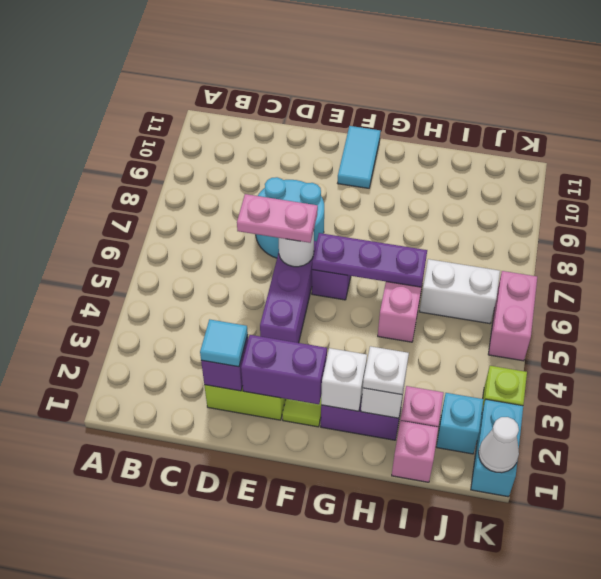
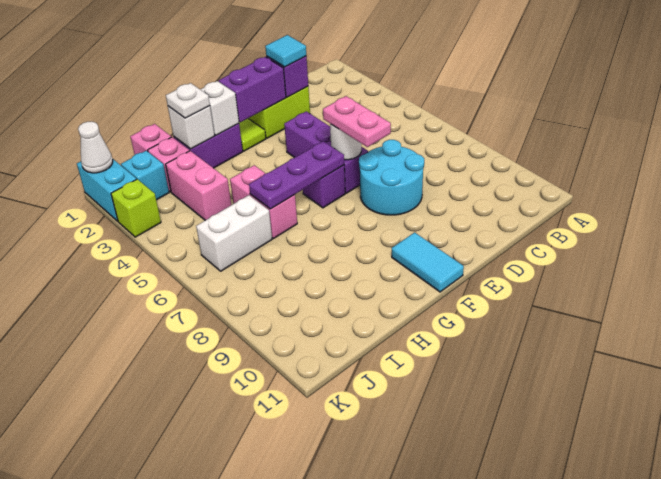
pink plate D6:E6 level 3 -> pink plate E6:E7 level 3
pink brick K5:K6 level 1 -> pink brick I3:I4 level 1

